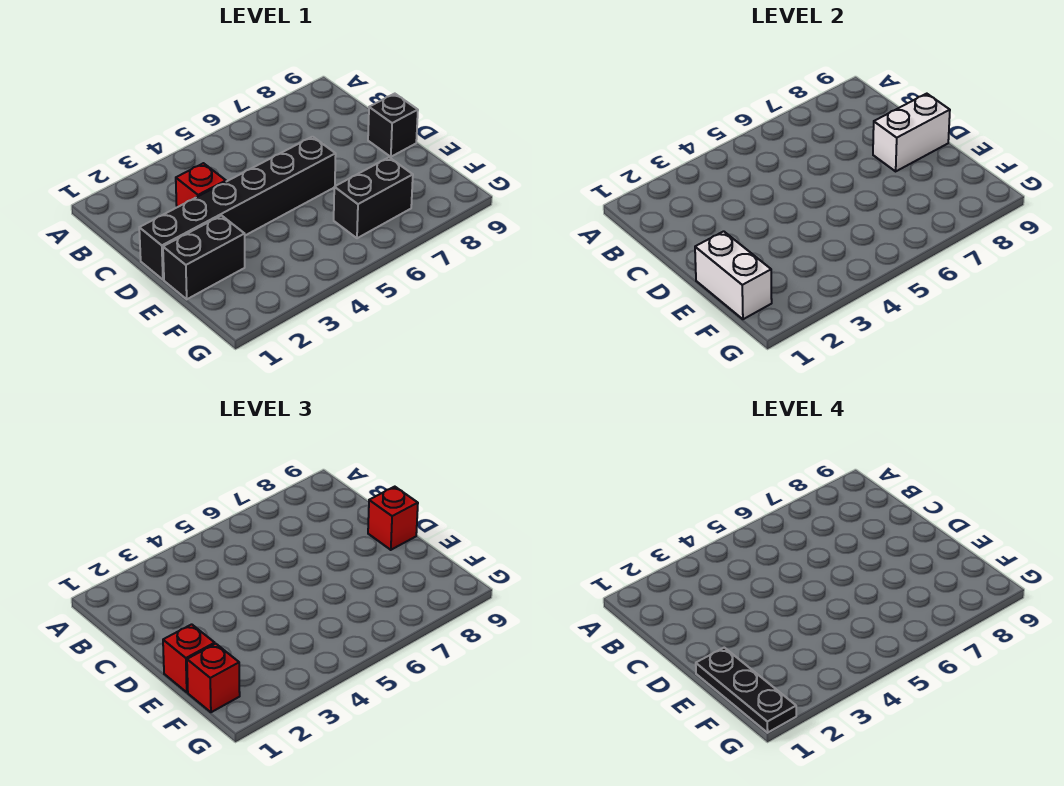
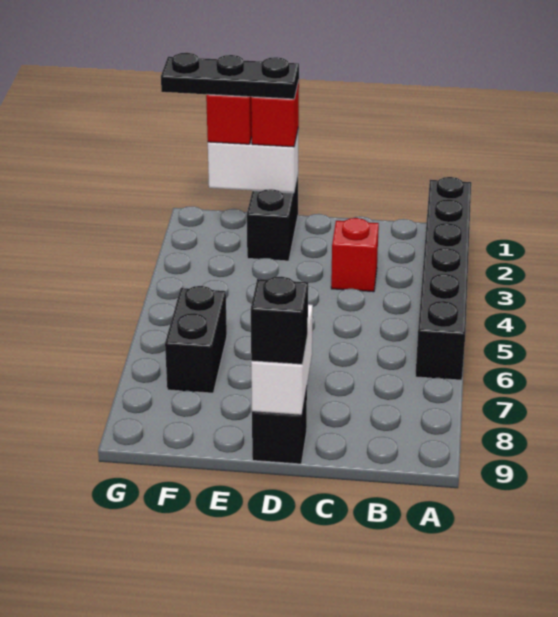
black brick D1:D6 level 1 -> black brick A1:A6 level 1
red brick D9 level 3 -> black brick D9 level 3

